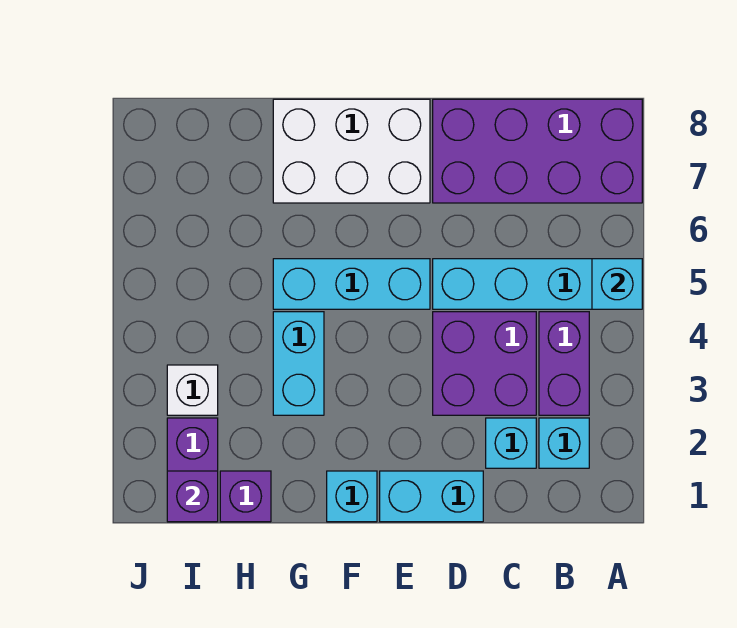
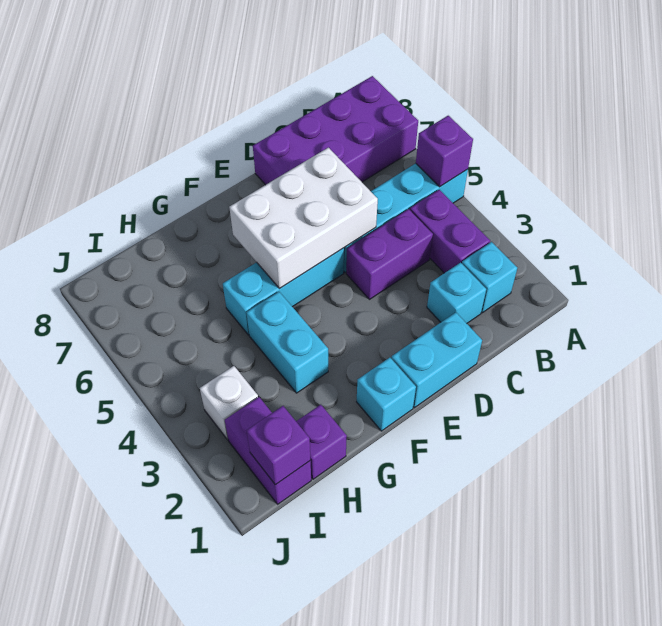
cyan brick A5 level 2 -> purple brick A5 level 2
purple brick C3:D4 level 1 -> purple brick C4:D4 level 1
white brick E7:G8 level 1 -> white brick D5:F6 level 2

